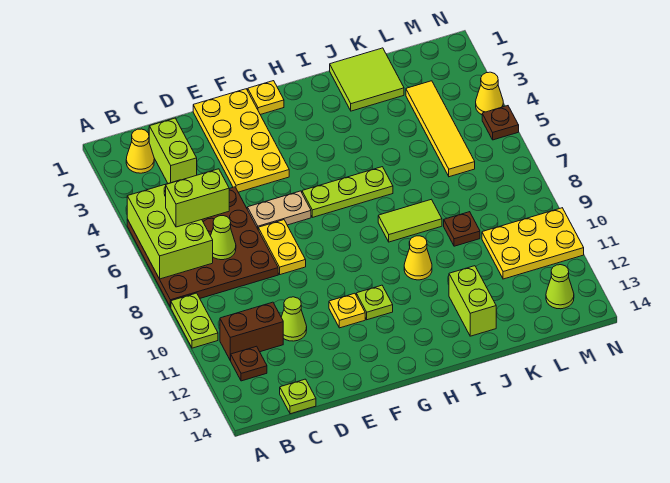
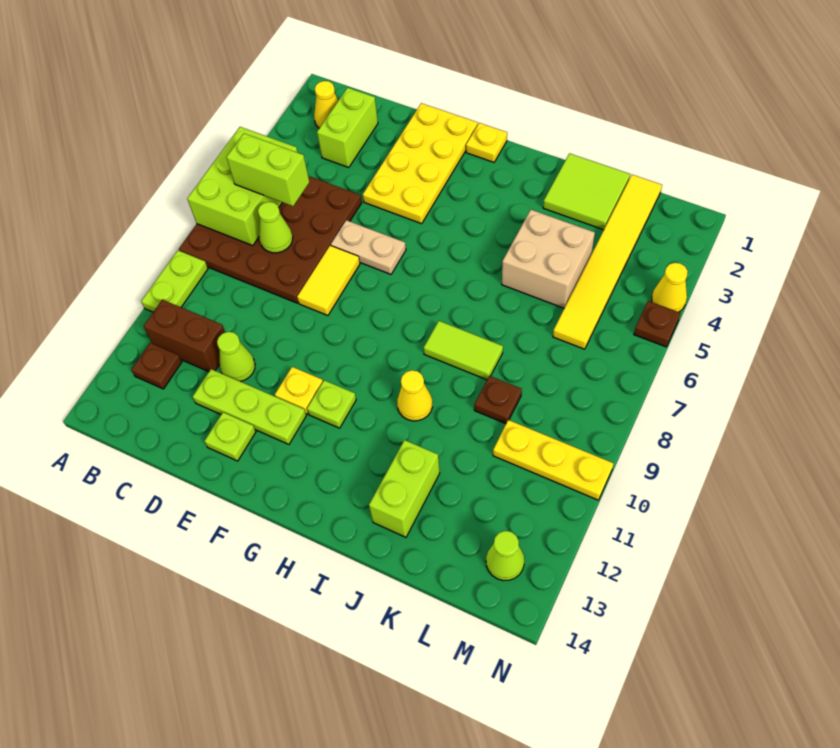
lime plate C14 level 1 -> lime plate E13 level 1
yellow plate E7:E8 level 1 -> yellow tile E7:E8 level 1
lime plate G6:I6 level 1 -> lime plate D12:F12 level 1
none -> tan brick J4:K5 level 1
yellow tile L3:L6 level 1 -> yellow tile L1:L6 level 1
yellow plate L10:N11 level 1 -> yellow plate L10:N10 level 1

